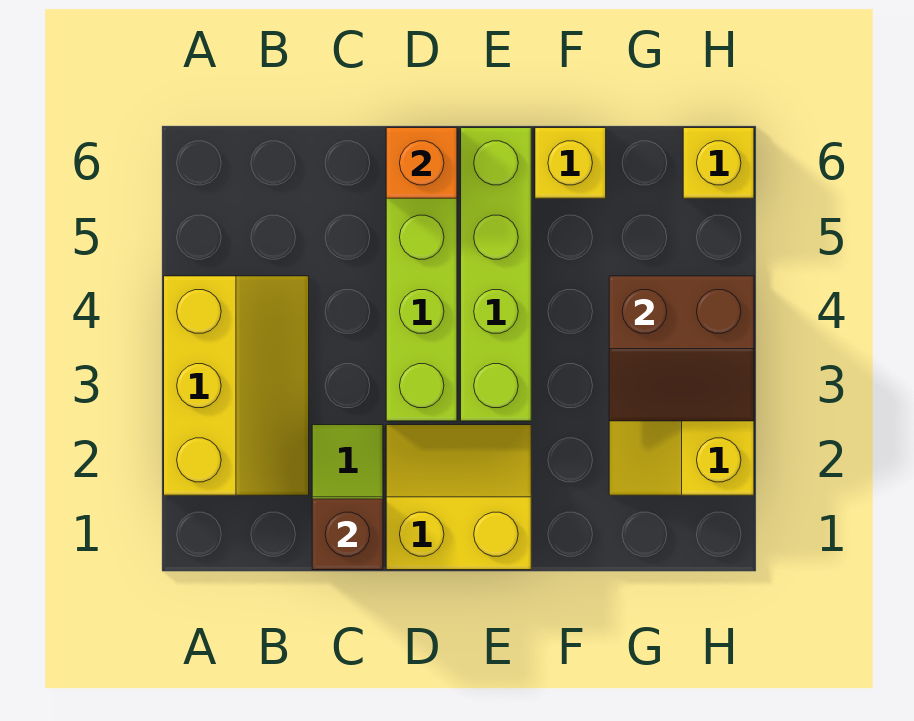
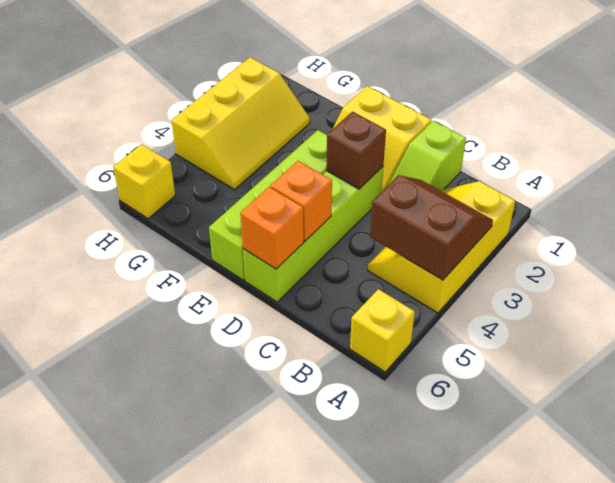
brown brick C1 level 2 -> brown brick D3 level 2
none -> orange brick D5 level 2
yellow brick F6 level 1 -> yellow brick A6 level 1
brown slope G3:H4 level 2 top 4 -> brown slope A3:B4 level 2 top 4

